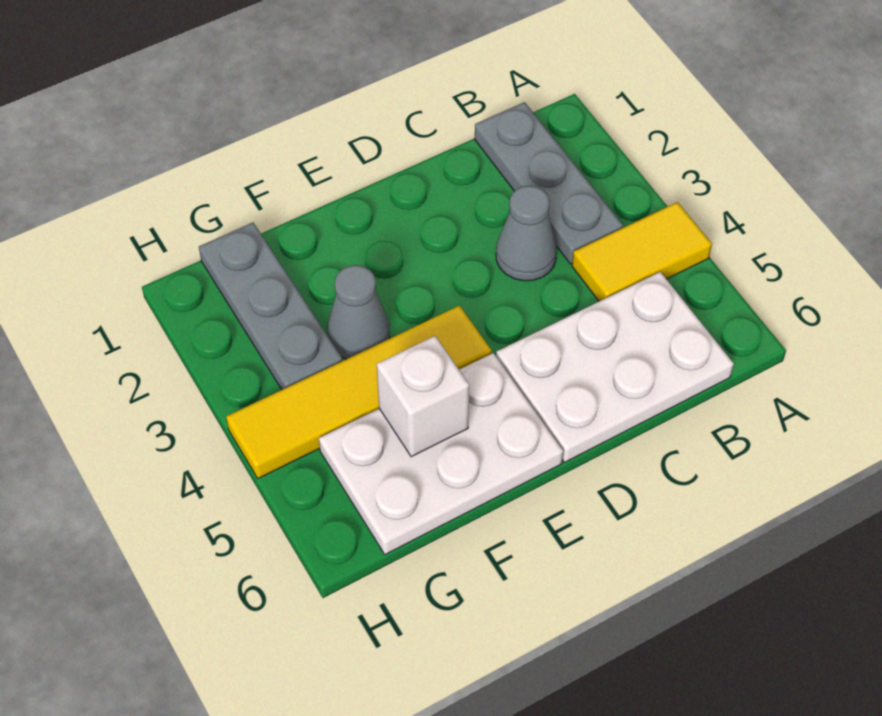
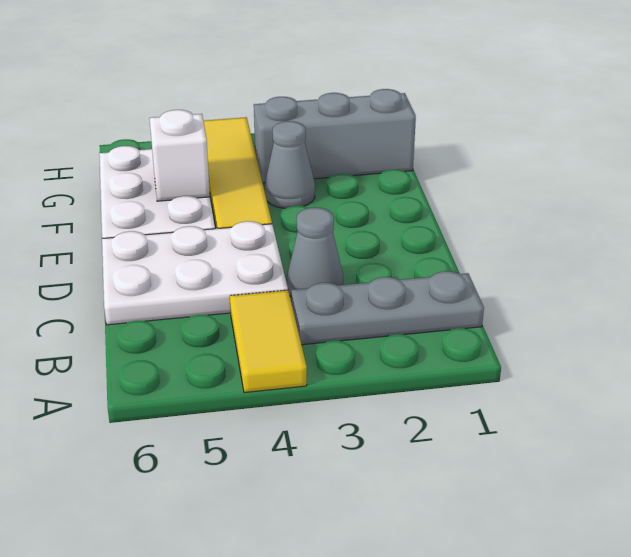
white plate B5:D6 level 1 -> white plate C4:D6 level 1
grey plate G1:G3 level 1 -> grey brick G1:G3 level 1

